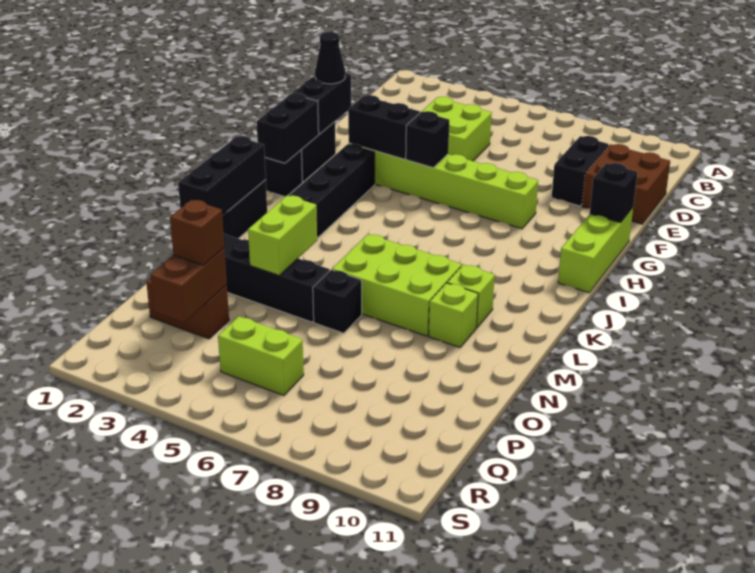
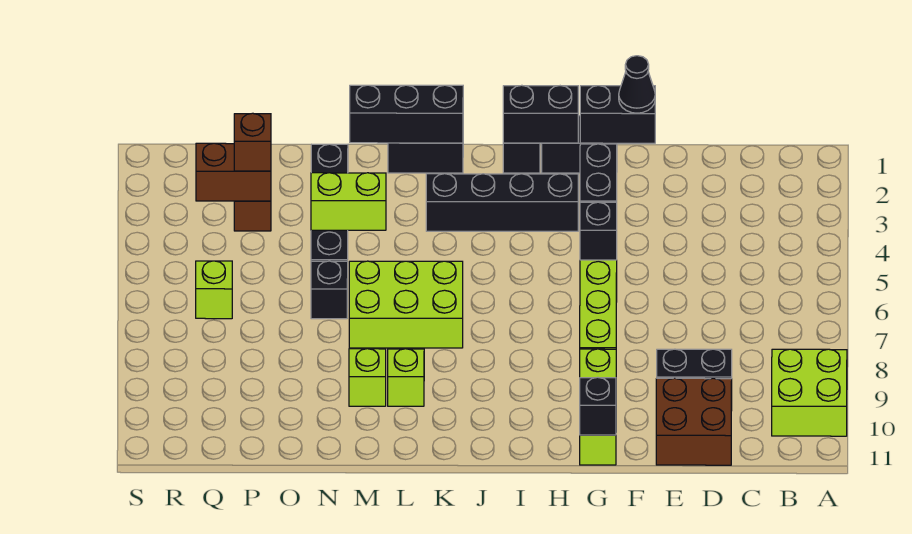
lime brick D4:E5 level 1 -> lime brick A9:B10 level 1
lime brick G11:I11 level 1 -> lime brick G9:G11 level 1
lime brick L6:M8 level 1 -> lime brick K6:M7 level 1
lime brick Q5:Q6 level 1 -> lime brick Q6 level 1

